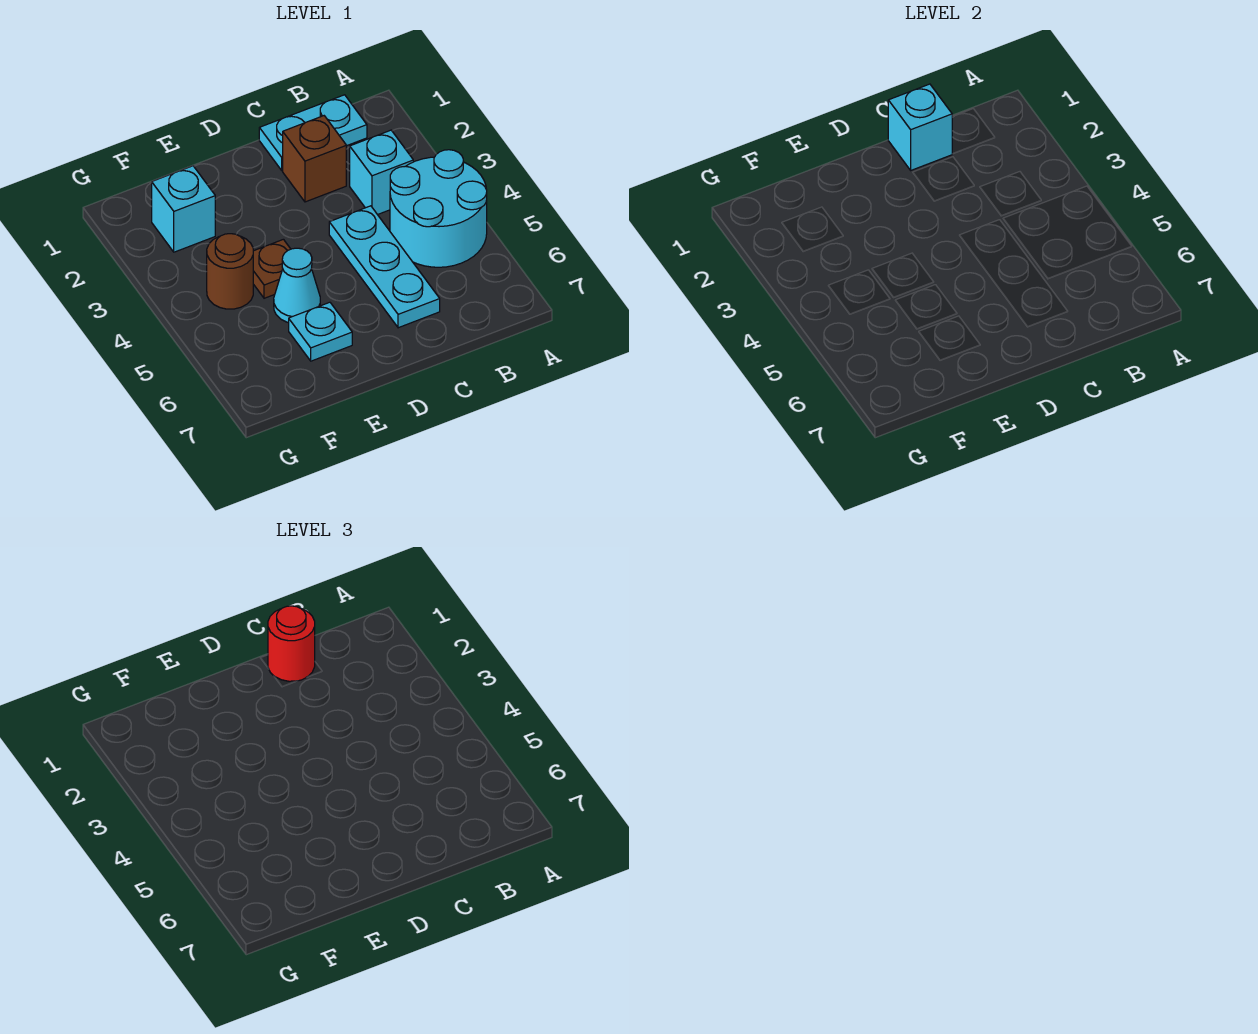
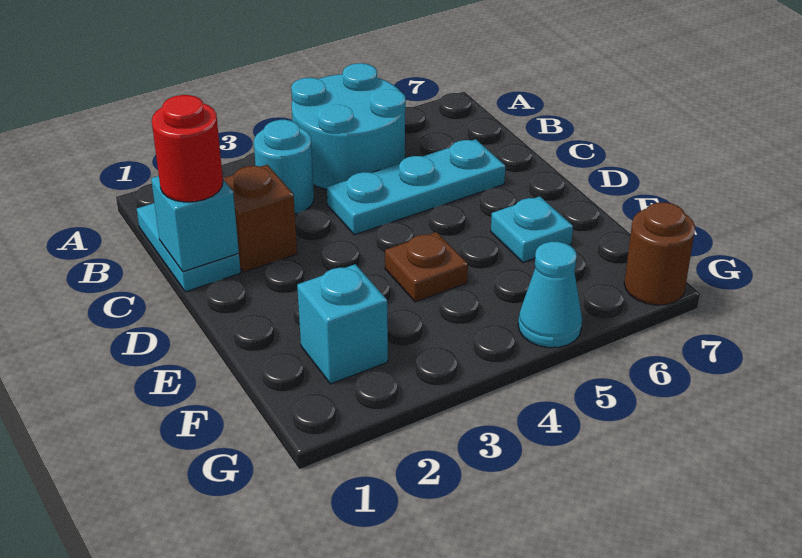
cyan brick B3 level 1 -> cyan round brick B3 level 1
cyan cone E5 level 1 -> cyan cone G5 level 1
brown round brick F4 level 1 -> brown round brick G7 level 1

